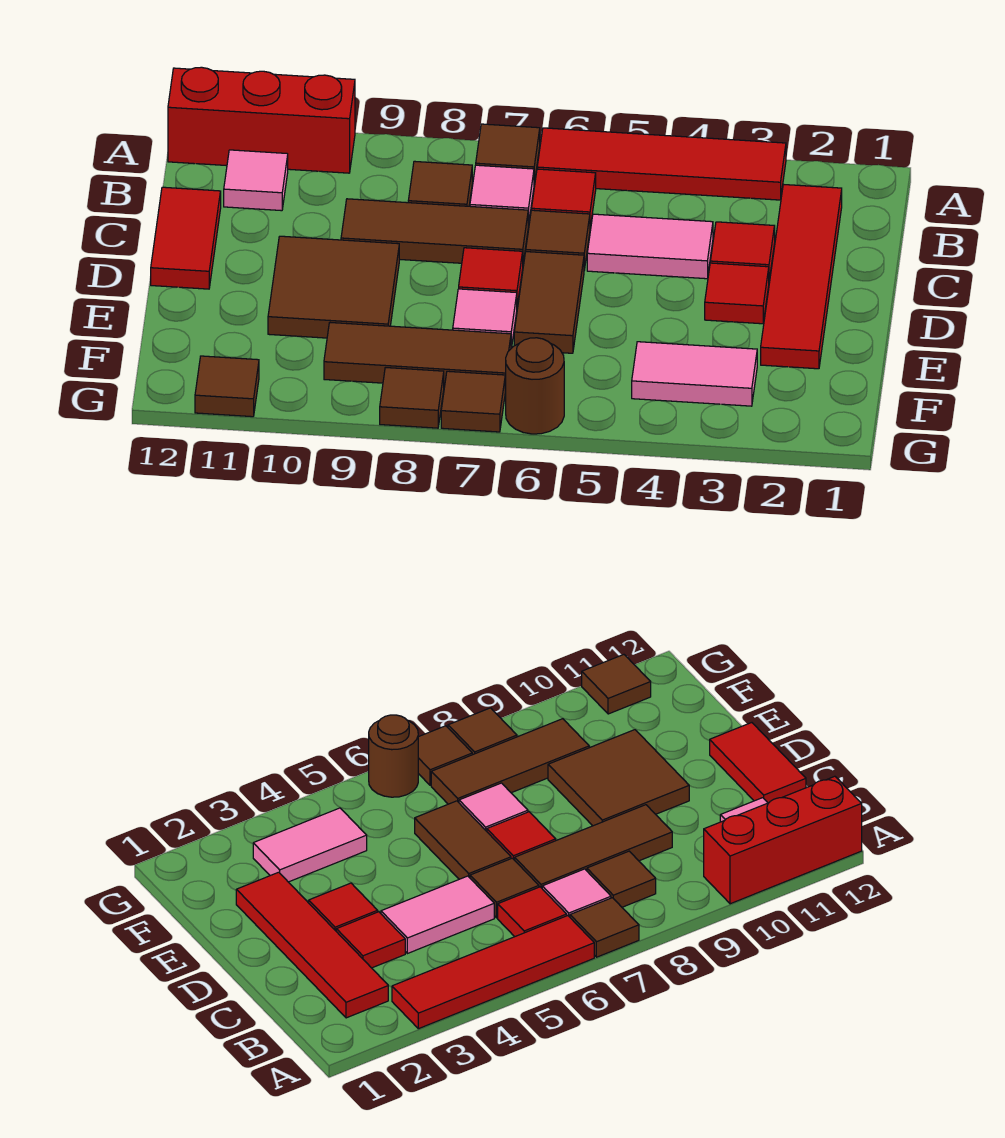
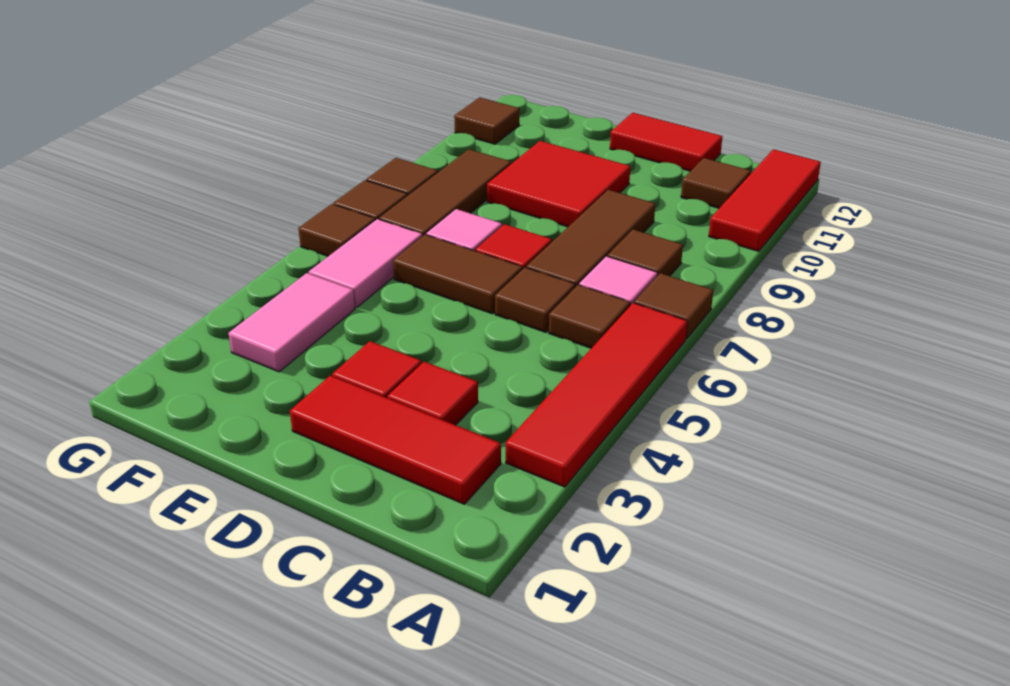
red brick A10:A12 level 1 -> red tile A10:A12 level 1
red tile B2:E2 level 1 -> red tile B2:D2 level 1
red tile B6 level 1 -> brown tile B6 level 1
pink tile B11 level 1 -> brown tile B11 level 1
pink tile C4:C5 level 1 -> pink tile F5:F6 level 1
brown tile D9:E10 level 1 -> red tile D9:E10 level 1
brown round brick G6 level 1 -> brown tile G6 level 1

